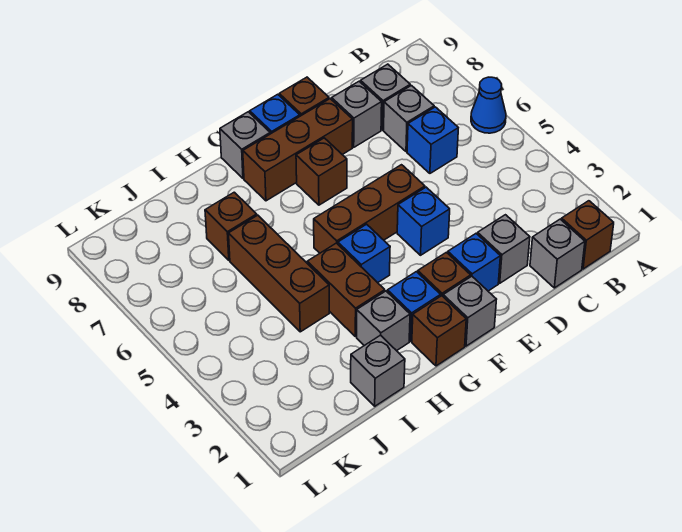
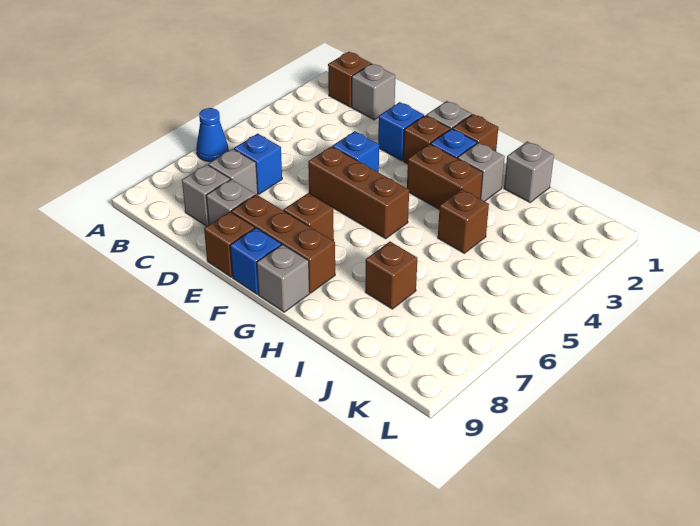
grey brick D2 level 1 -> none
blue brick G4 level 1 -> none
brown brick H3:H4 level 1 -> brown brick G3:H3 level 1
brown brick I4:I6 level 1 -> brown brick I4 level 1

